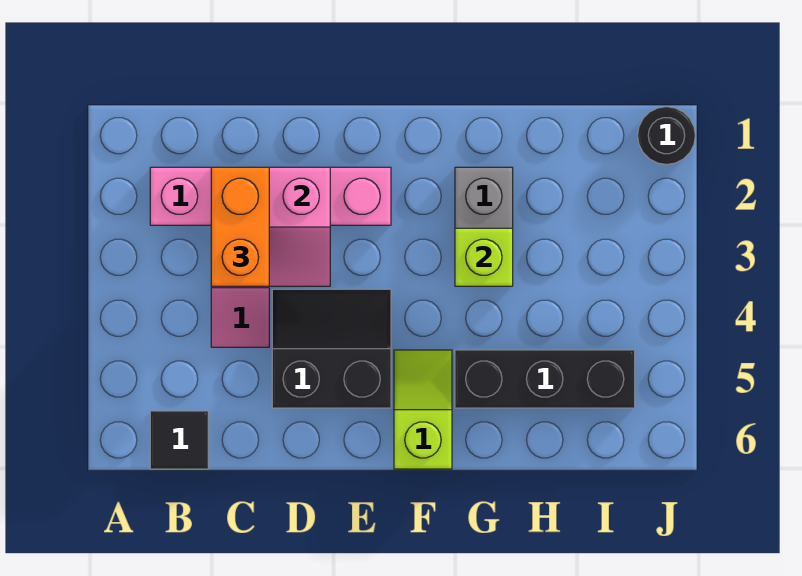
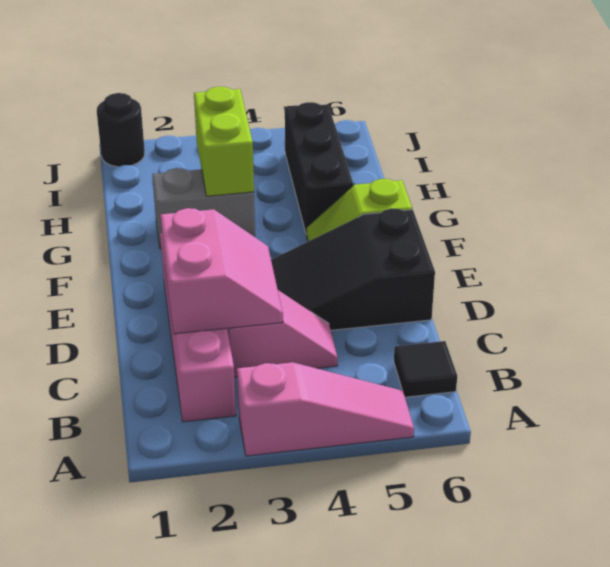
none -> pink slope A3:A5 level 1 top 3
orange brick C2:C3 level 3 -> none
black slope D4:E5 level 1 top 5 -> black slope D4:E6 level 1 top 6
lime brick G3 level 2 -> lime brick G3:H3 level 2

